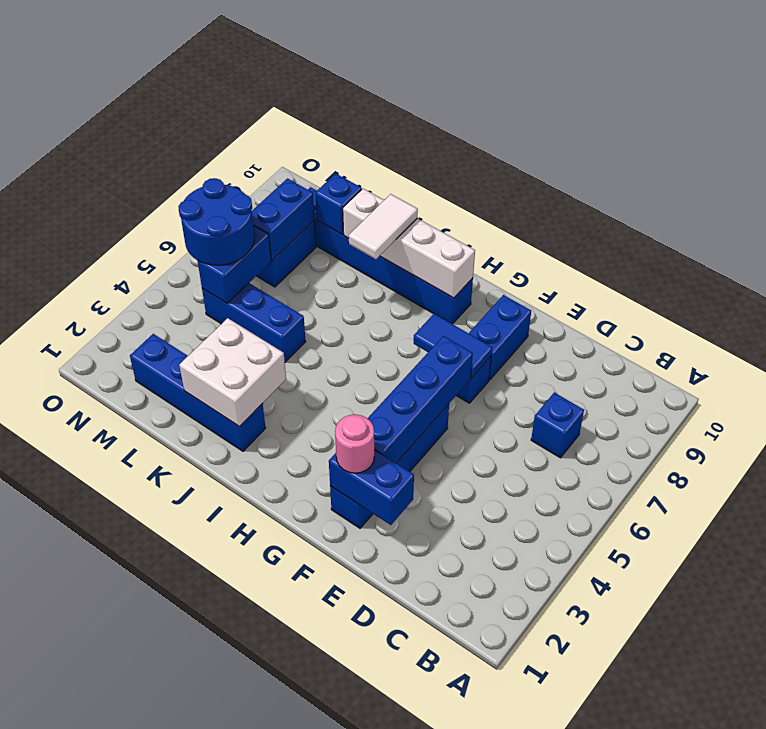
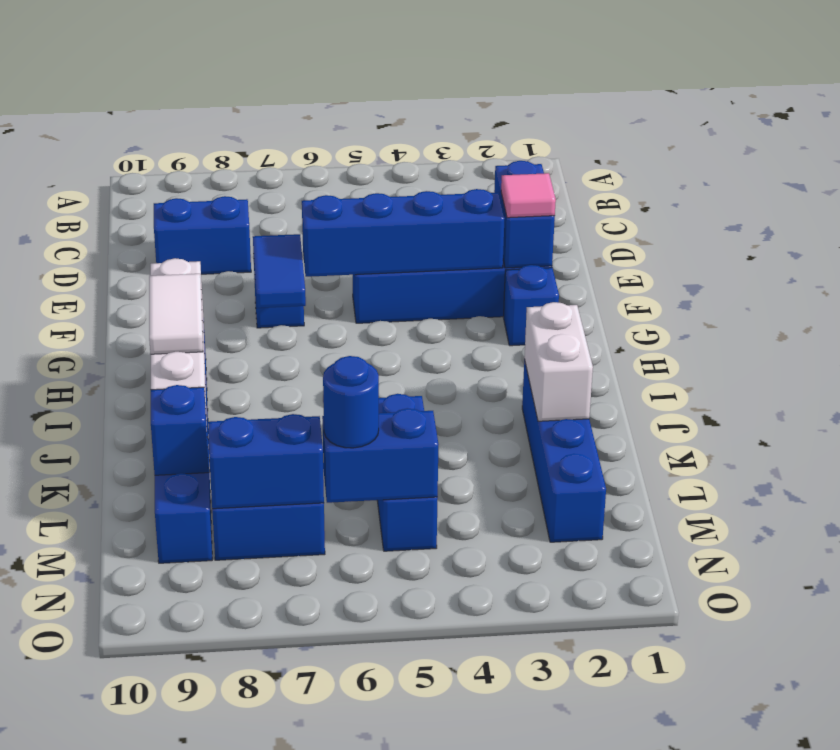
blue brick C7 level 1 -> blue brick G2 level 1
pink round brick F2 level 3 -> pink tile F2 level 3
blue brick F8:F9 level 1 -> blue brick D8:D9 level 1
white brick J2:K3 level 2 -> white brick J2:K2 level 2
white tile J8:J9 level 3 -> white tile I9:J9 level 3
blue round brick M5:N6 level 3 -> blue round brick M6 level 3

